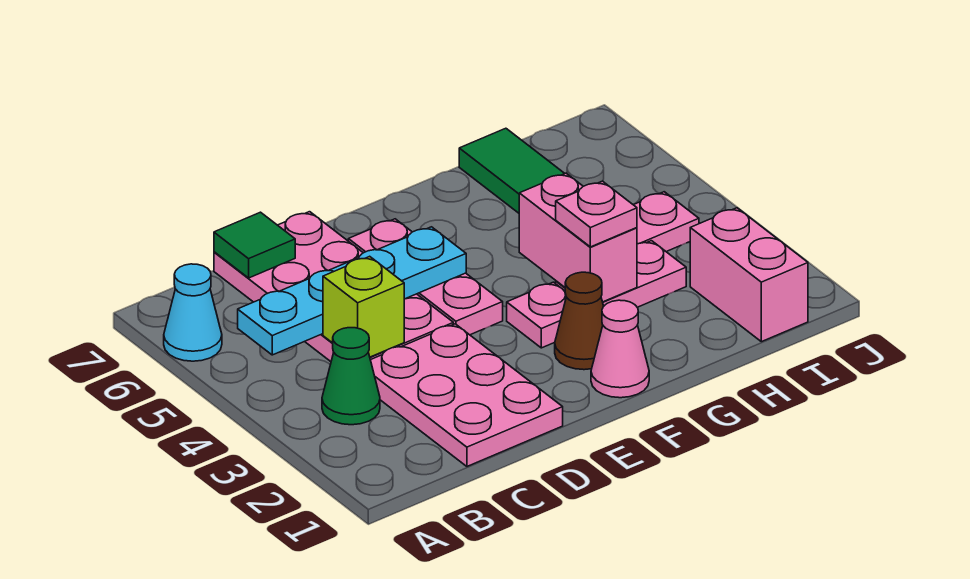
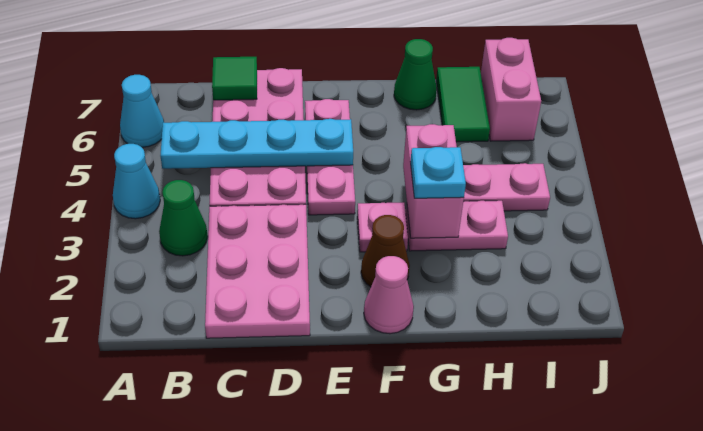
none -> cyan cone A4 level 1
lime brick C4 level 2 -> none
pink plate G3 level 3 -> cyan plate G3 level 3
none -> green cone G7 level 1
pink brick I1:I2 level 1 -> pink brick I6:I7 level 1

